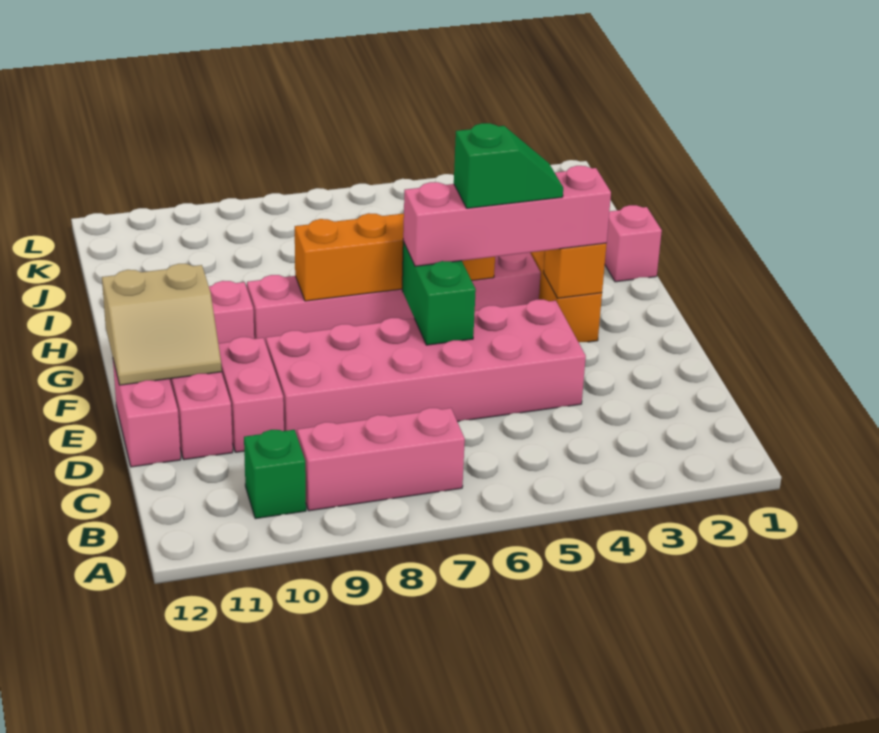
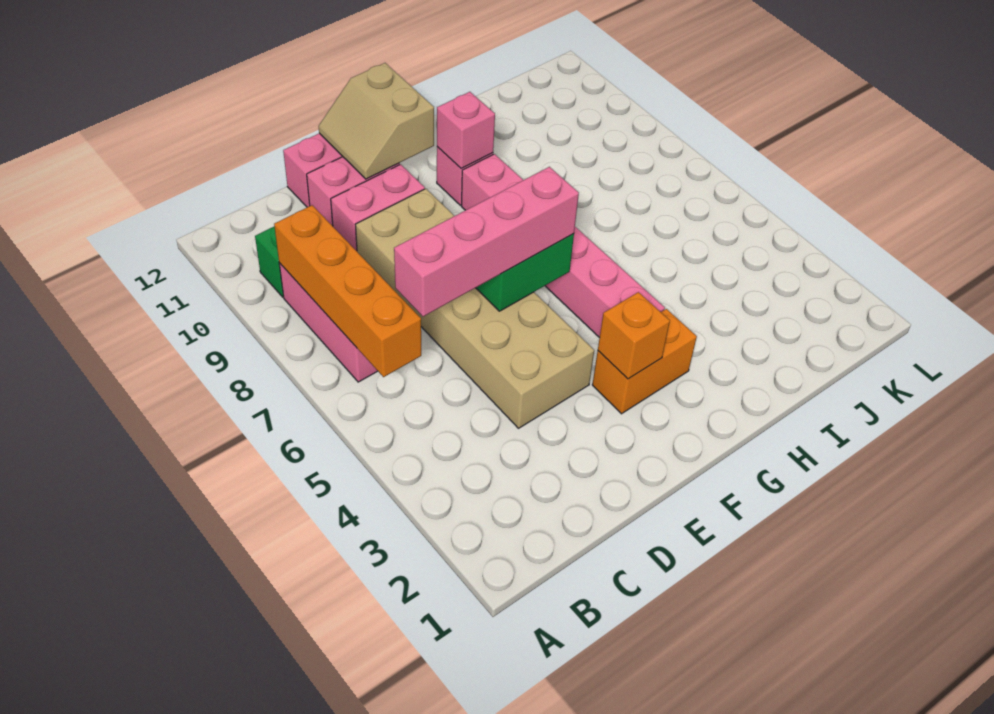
pink brick D4:E9 level 1 -> tan brick D4:E9 level 1
pink brick F3:F6 level 3 -> pink brick C6:F6 level 3
green slope F4:F5 level 4 top 5 -> none
orange brick G5:G8 level 2 -> orange brick B6:B9 level 2
pink brick H1 level 1 -> pink brick G10 level 2

